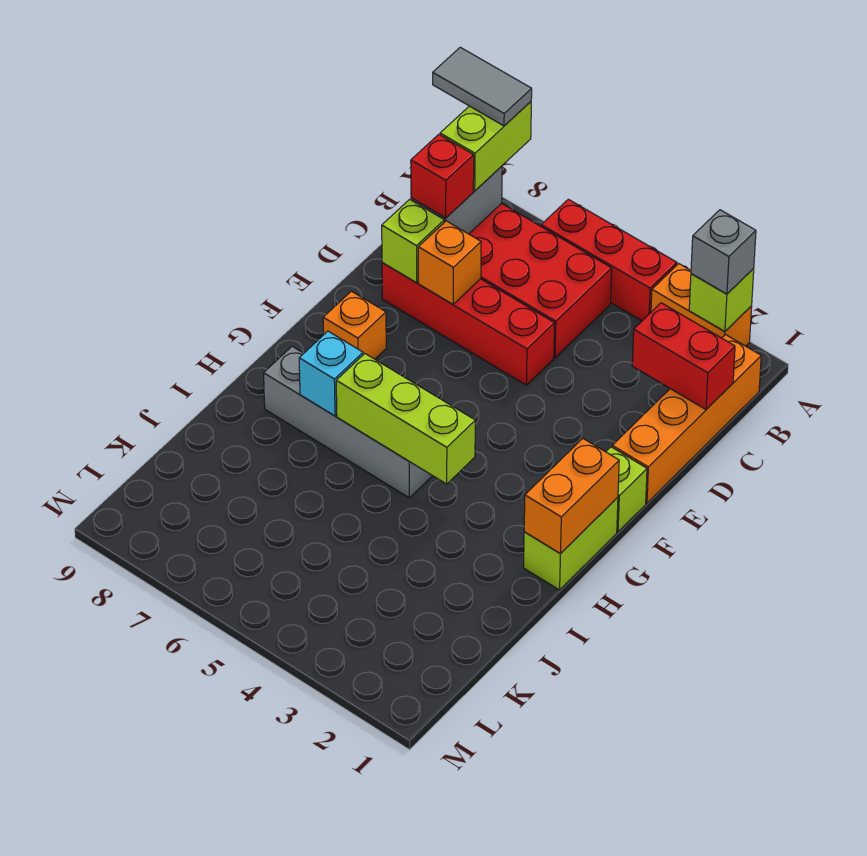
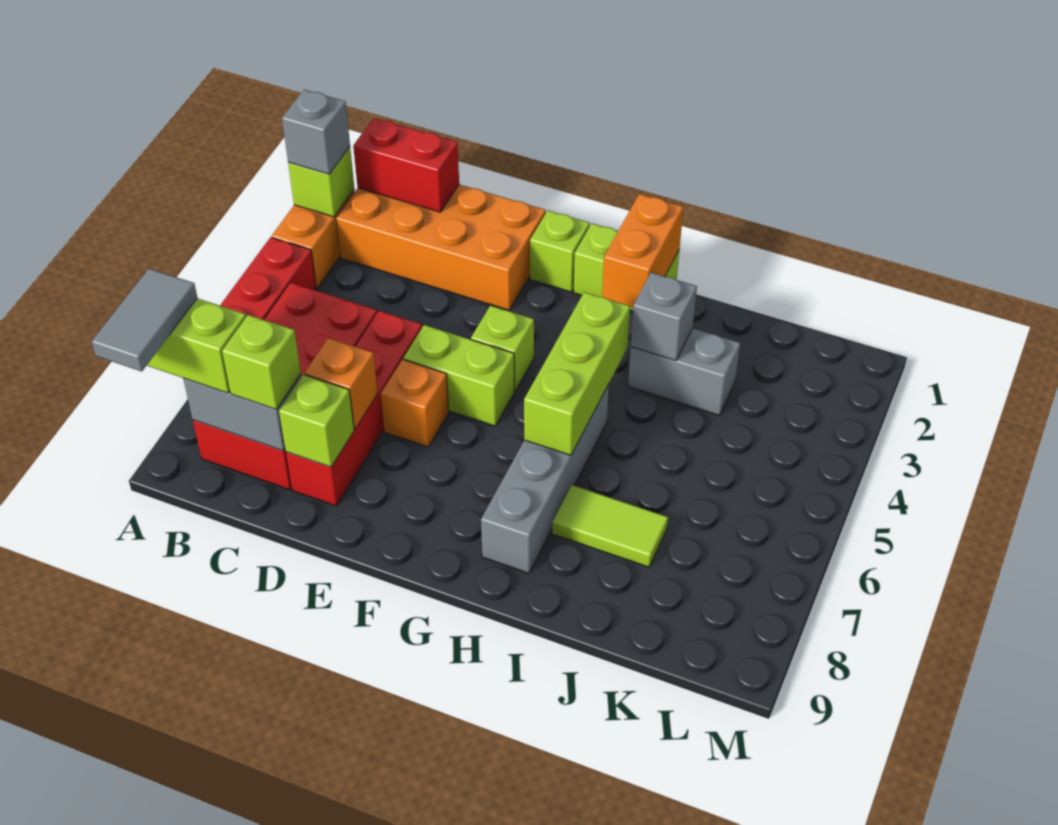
orange brick B1:E1 level 1 -> orange brick B1:E2 level 1
red brick C1:C2 level 2 -> red brick B1:C1 level 2
red brick C8 level 3 -> lime brick C8 level 3
none -> lime brick E5:F5 level 1
none -> lime brick F4 level 1
orange brick F8 level 1 -> orange brick E6 level 1
orange brick G1:H1 level 2 -> orange brick H1:H2 level 2
cyan brick H7 level 2 -> none
none -> grey brick I3:J3 level 1
none -> grey brick I3 level 2
none -> lime tile I7:J7 level 1

